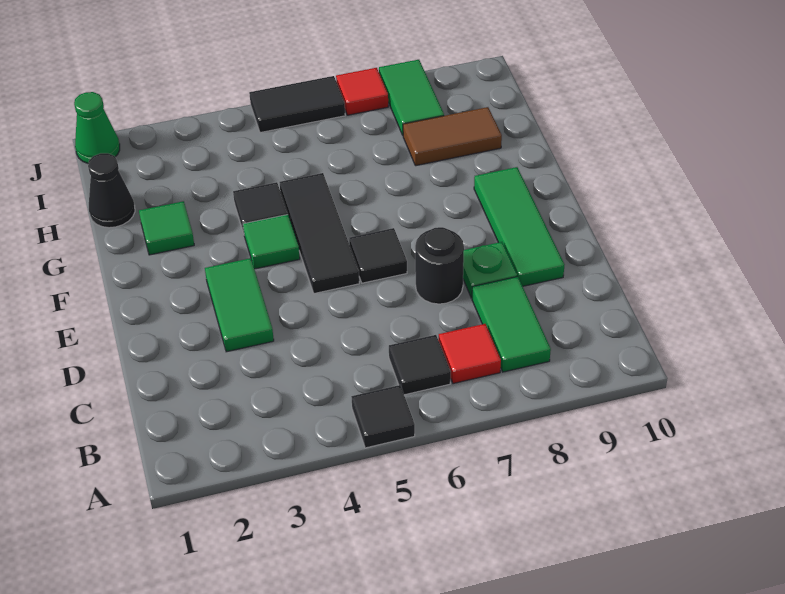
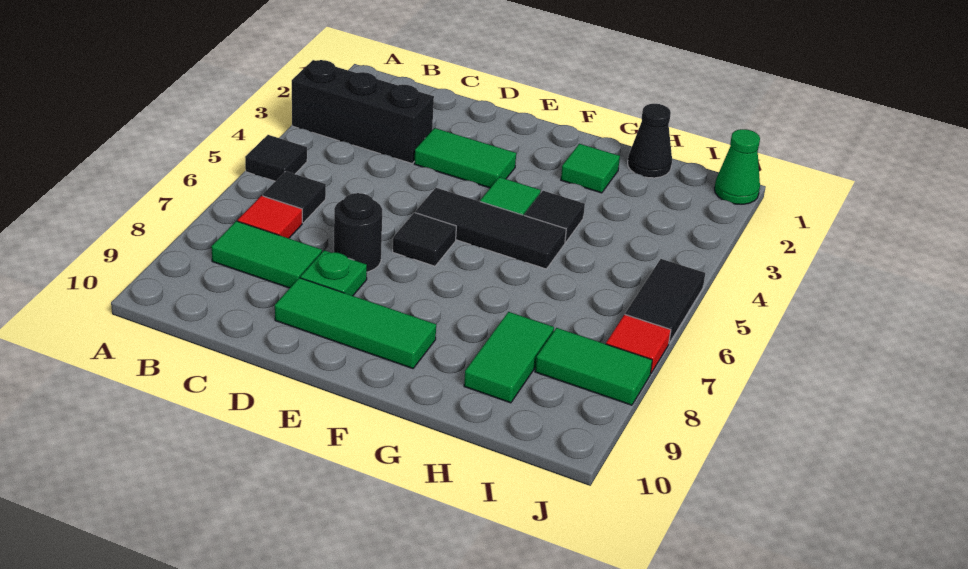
none -> black brick A3:C3 level 1
brown tile H8:H9 level 1 -> green tile H8:H9 level 1

